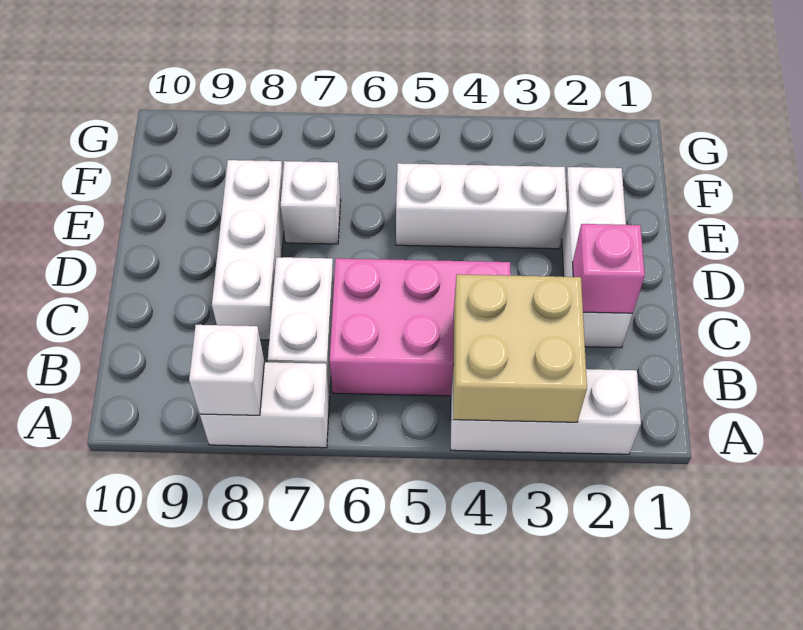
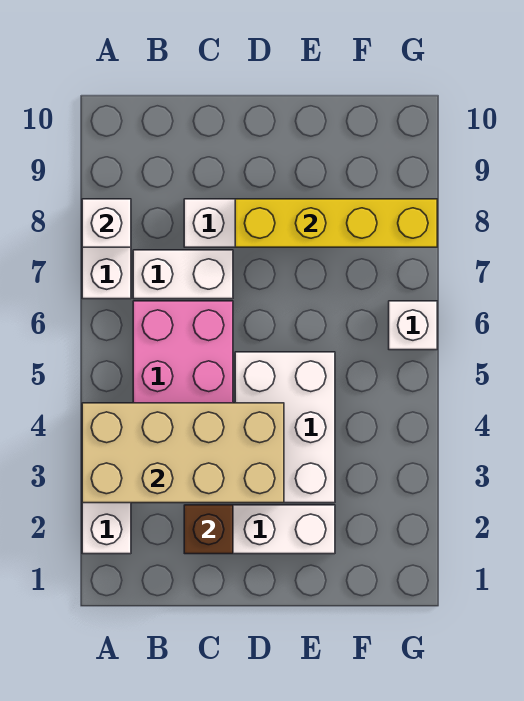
tan brick A3:B4 level 2 -> tan brick A3:D4 level 2
pink brick C2 level 2 -> brown brick C2 level 2
none -> yellow brick D8:G8 level 2
white brick E3:E5 level 1 -> white brick D3:E5 level 1
white brick E7 level 1 -> white brick G6 level 1

